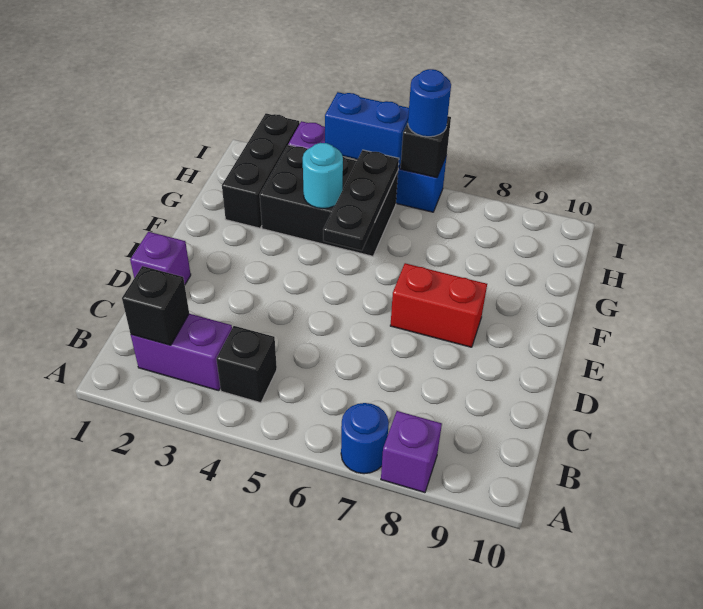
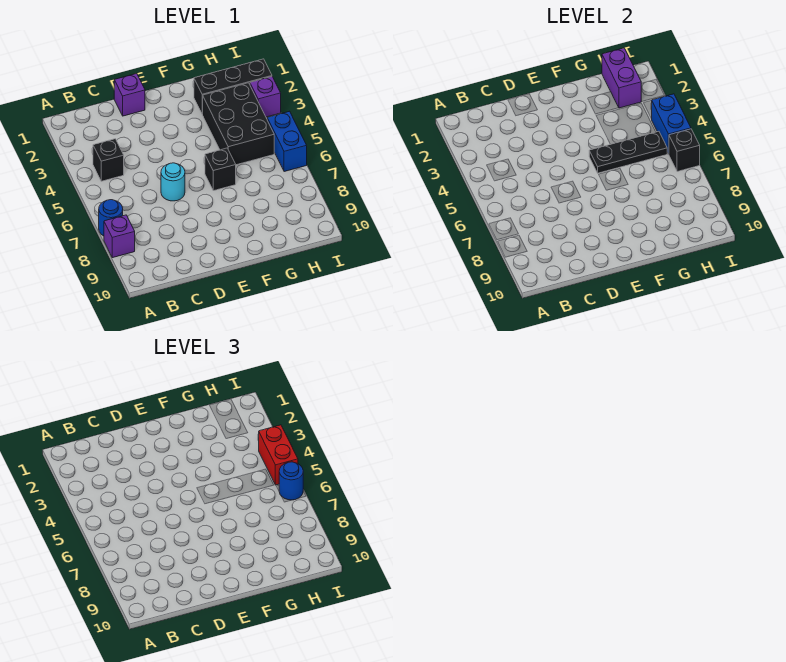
purple brick B2:B3 level 1 -> purple brick H1:H2 level 2
black brick B2 level 2 -> black brick F6 level 1
red brick E7:E8 level 1 -> red brick I4:I5 level 3
cyan round brick G4 level 2 -> cyan round brick D6 level 1

